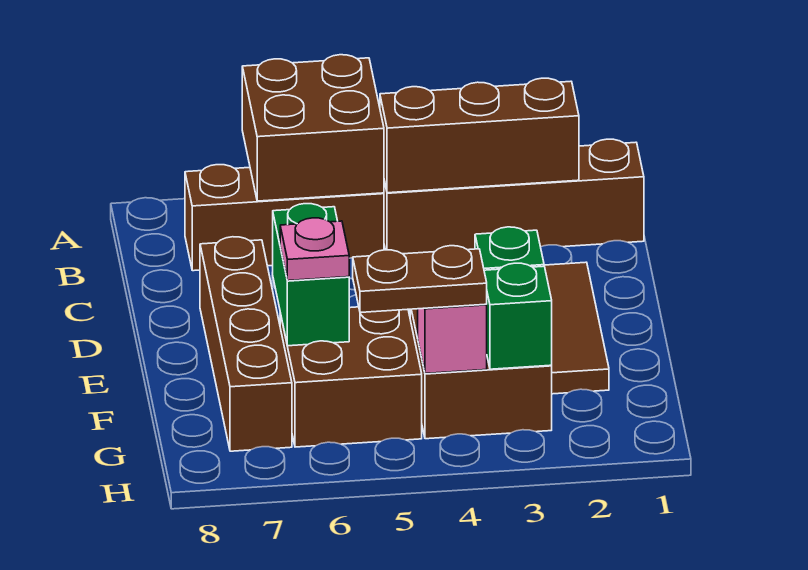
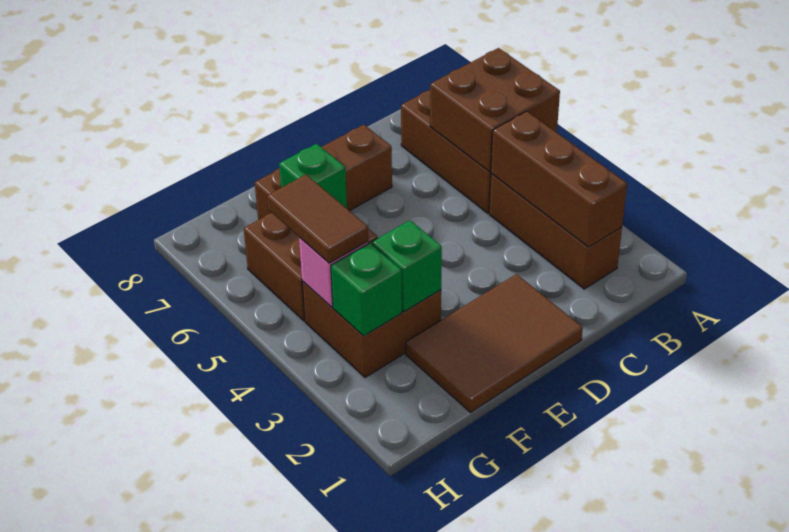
brown brick B1:B4 level 1 -> brown brick B2:B4 level 1
brown tile D2:F2 level 1 -> brown tile D1:F2 level 1
brown brick D7:G7 level 1 -> brown brick D7:F7 level 1
green brick E6:F6 level 2 -> green brick F6 level 2
pink plate F6 level 3 -> none
brown plate G4:G5 level 3 -> brown tile G4:G5 level 3

